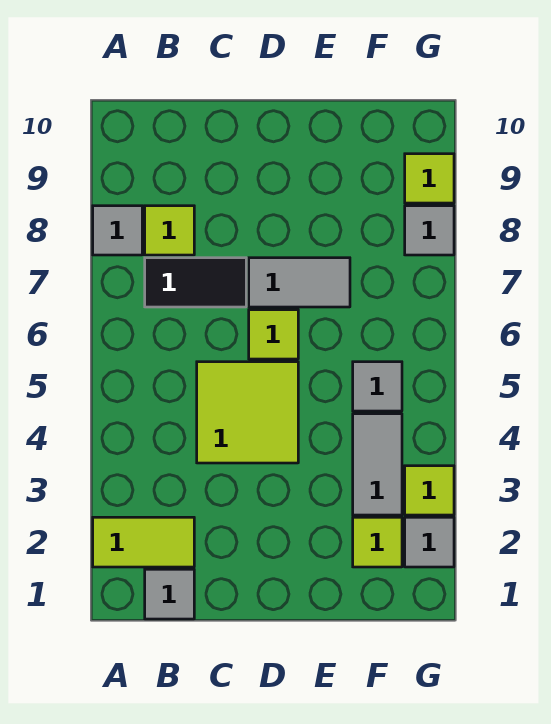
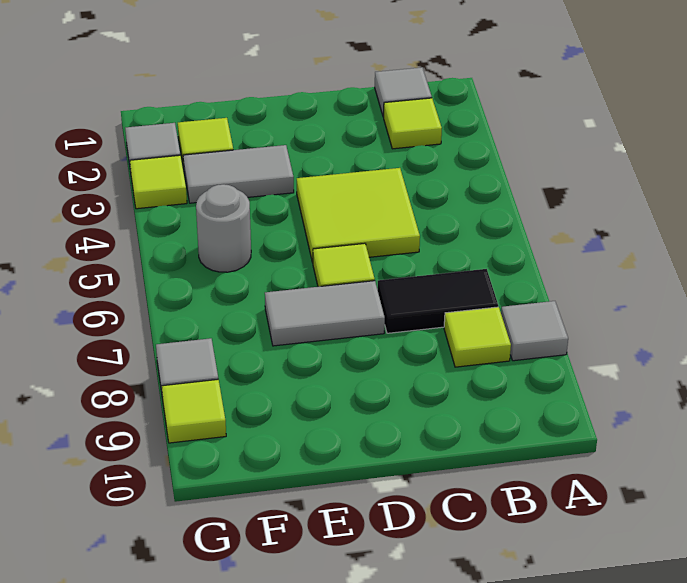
lime tile A2:B2 level 1 -> lime tile B2 level 1
grey tile F3:F4 level 1 -> grey tile E3:F3 level 1
grey tile F5 level 1 -> grey round brick F5 level 1

